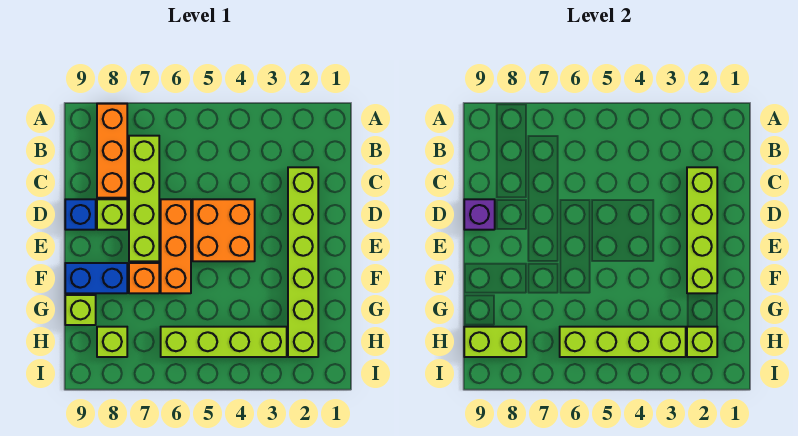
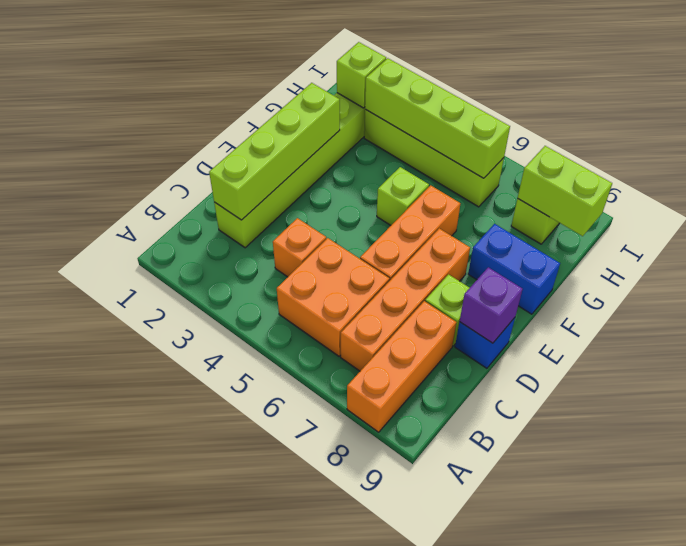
lime brick B7:E7 level 1 -> orange brick B7:E7 level 1
orange brick D4:E5 level 1 -> orange brick B5:C6 level 1
orange brick F7 level 1 -> orange brick C4 level 1
lime brick G9 level 1 -> lime brick F5 level 1

